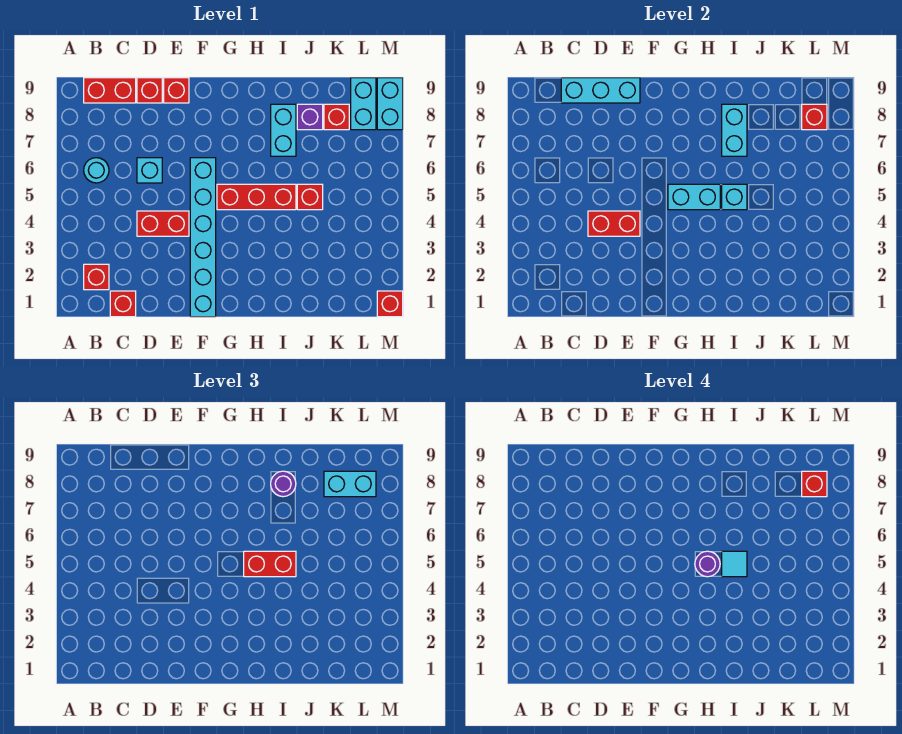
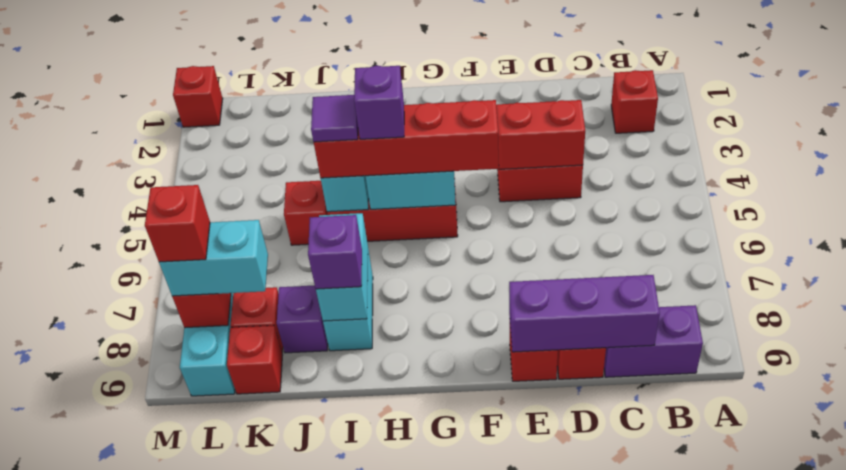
cyan round brick B6 level 1 -> none
red brick B9:C9 level 1 -> purple brick B9:C9 level 1
red brick C1 level 1 -> red brick K9 level 1
cyan brick C9:E9 level 2 -> purple brick C9:E9 level 2
cyan brick D6 level 1 -> none
cyan brick F1:F6 level 1 -> none
red brick H5:I5 level 3 -> red brick F5:I5 level 3
purple round brick H5 level 4 -> purple brick H5 level 4
cyan tile I5 level 4 -> purple tile I5 level 4
purple round brick I8 level 3 -> purple brick I8 level 3
cyan brick M8:M9 level 1 -> none

